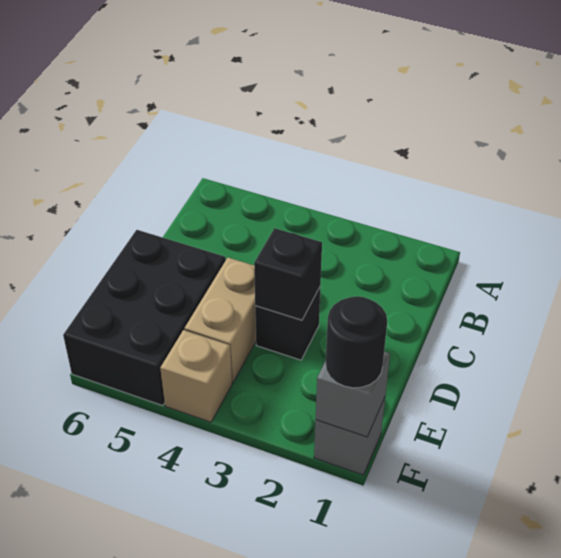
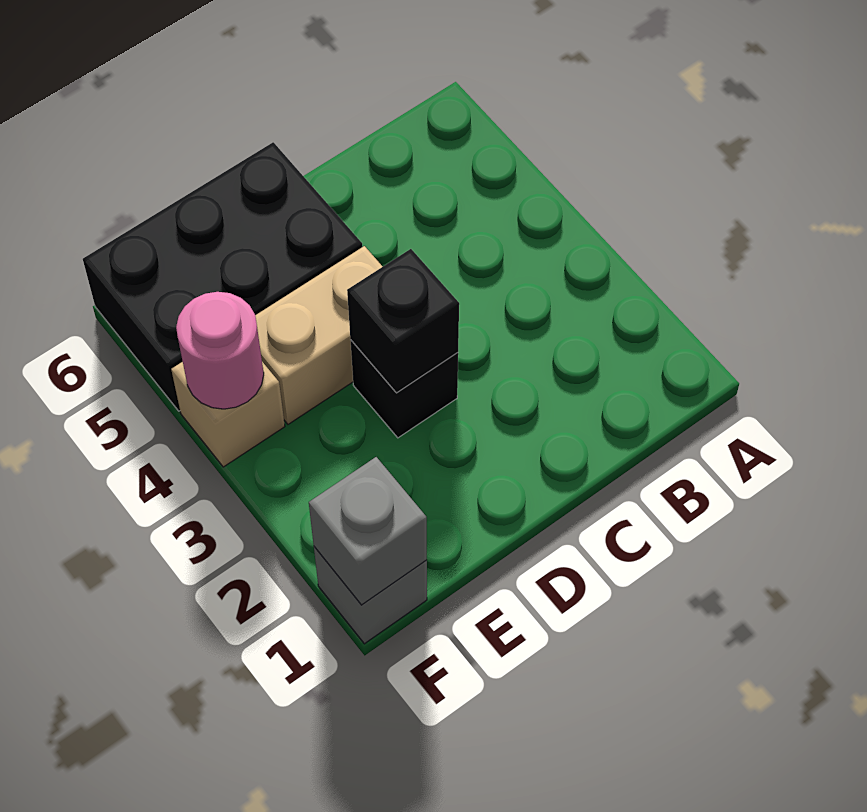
black round brick F1 level 3 -> none
none -> pink round brick F4 level 2

